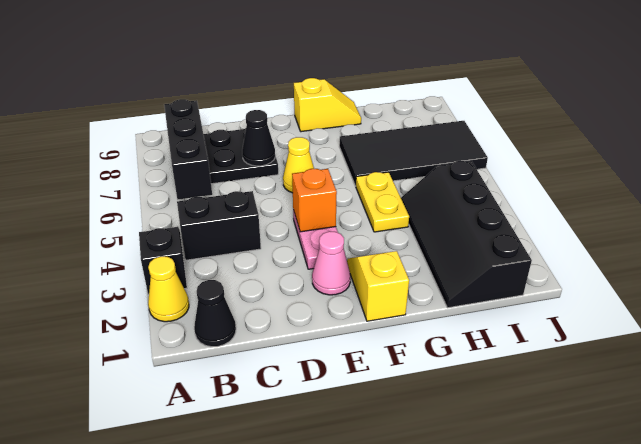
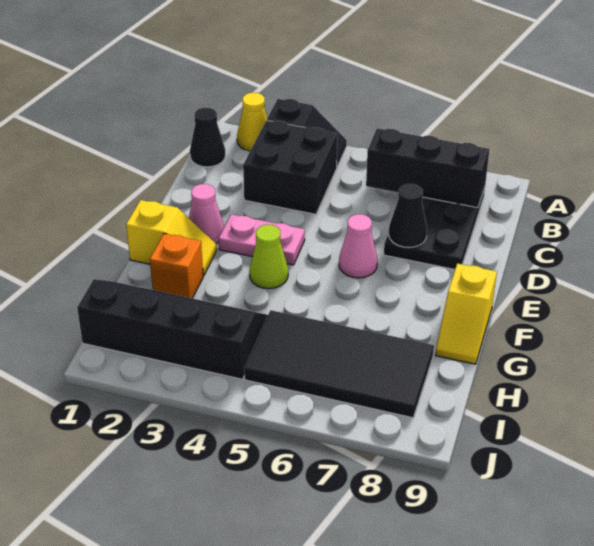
black brick B4:C4 level 1 -> black brick B3:C4 level 1
orange brick E4 level 2 -> orange brick G2 level 1
yellow cone E6 level 1 -> pink cone E6 level 1
none -> lime cone F4 level 1
yellow plate G4:G5 level 1 -> none
black tile G6:J7 level 1 -> black tile H5:I8 level 1

